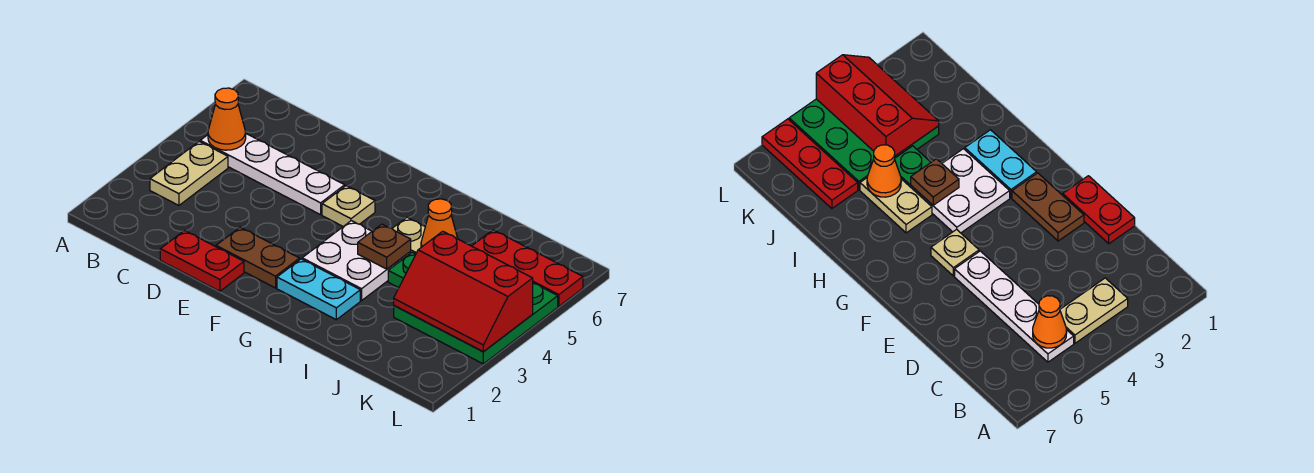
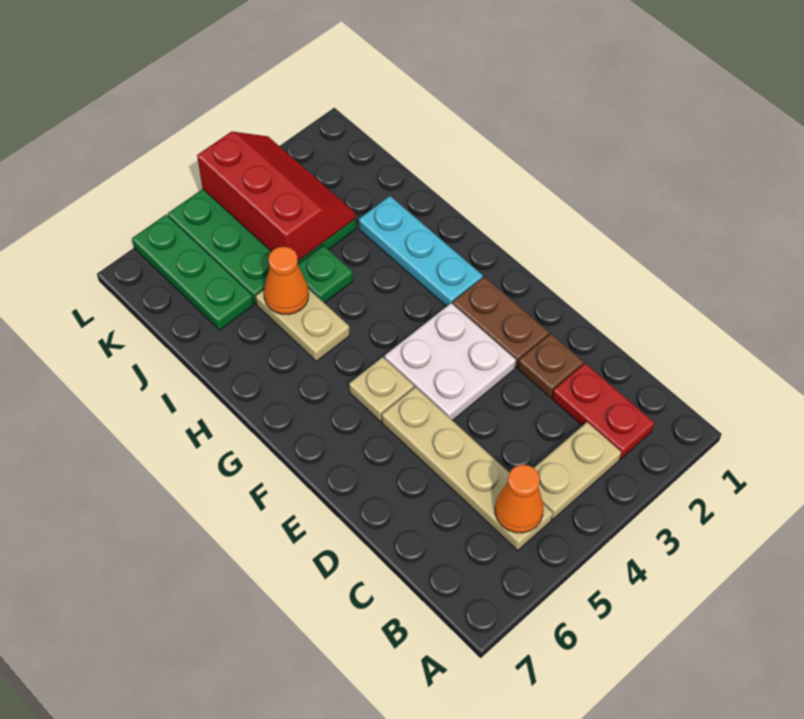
white plate B5:E5 level 1 -> tan plate B5:E5 level 1
red plate D1:E1 level 1 -> red plate B2:C2 level 1
cyan plate G2:H2 level 1 -> cyan plate G2:I2 level 1
white plate G3:H4 level 1 -> white plate E3:F4 level 1
brown plate H4 level 2 -> brown plate D2 level 1
red plate J6:L6 level 1 -> green plate J6:L6 level 1

